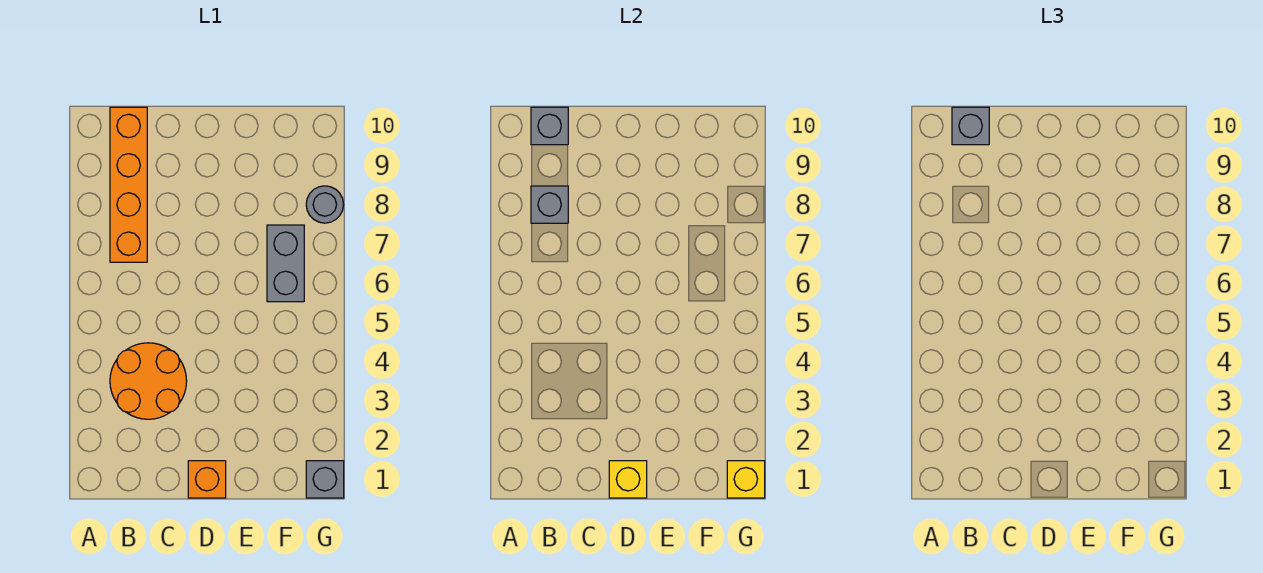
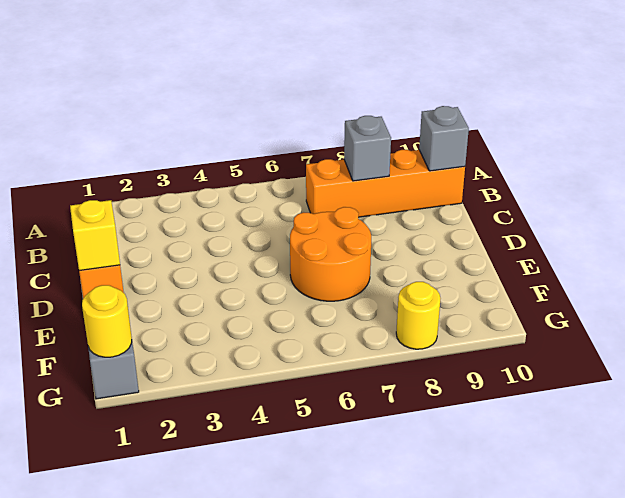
orange round brick B3:C4 level 1 -> orange round brick D6:E7 level 1
grey brick B10 level 3 -> none
grey brick F6:F7 level 1 -> none
yellow brick G1 level 2 -> yellow round brick G1 level 2
grey round brick G8 level 1 -> yellow round brick G8 level 1

